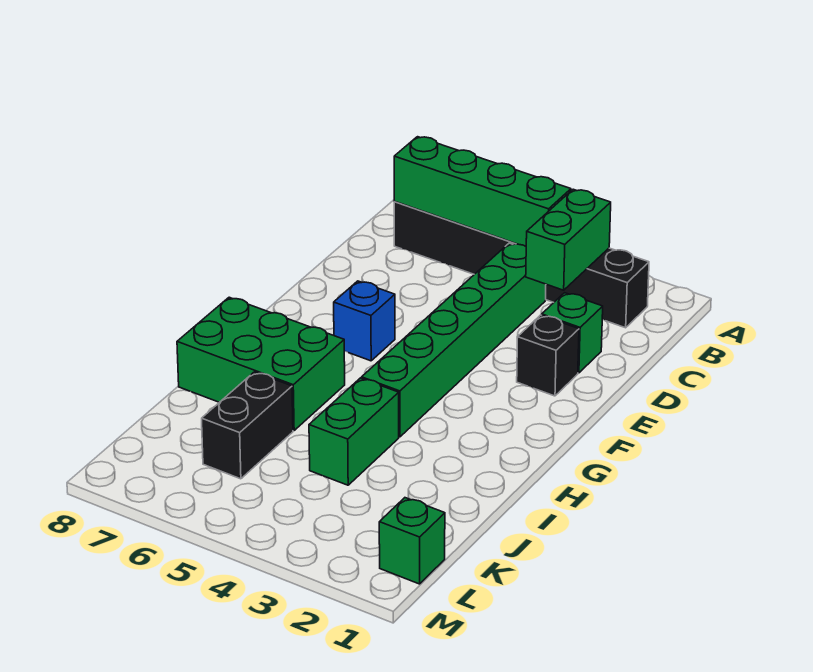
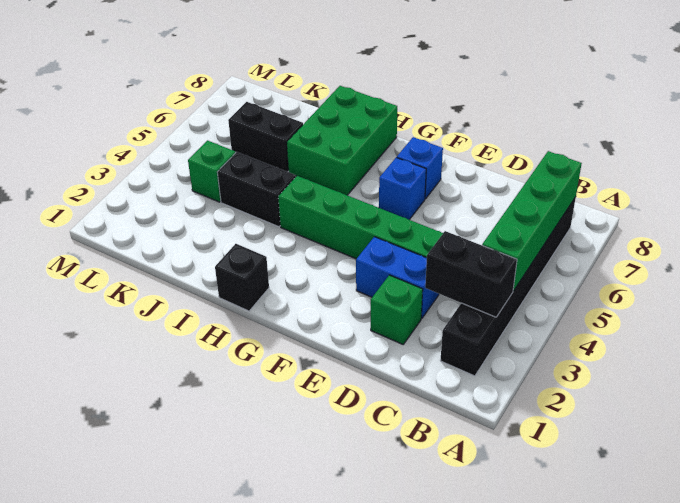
green brick B3:C3 level 2 -> black brick B3:C3 level 2
none -> blue brick D3:E3 level 1
black brick E2 level 1 -> black brick H1 level 1
none -> blue brick F7 level 1
green brick I4:J4 level 1 -> black brick I4:J4 level 1
green brick L1 level 1 -> green brick K4 level 1

